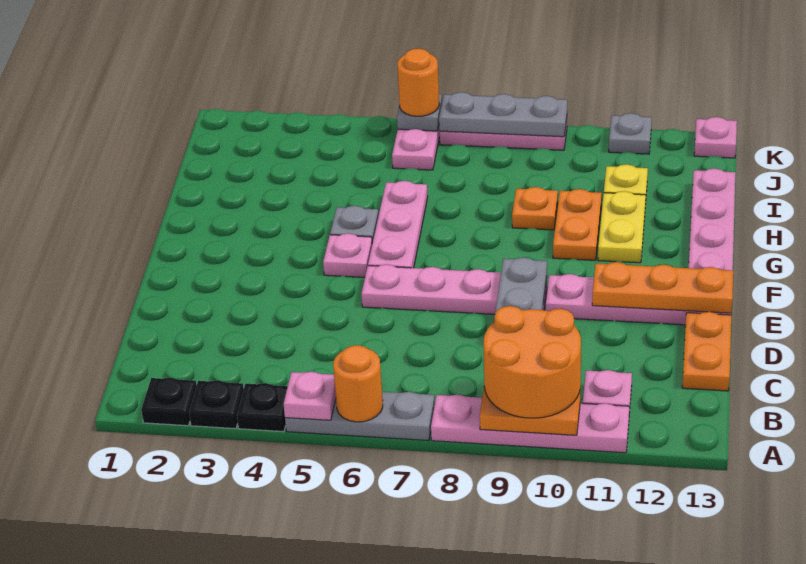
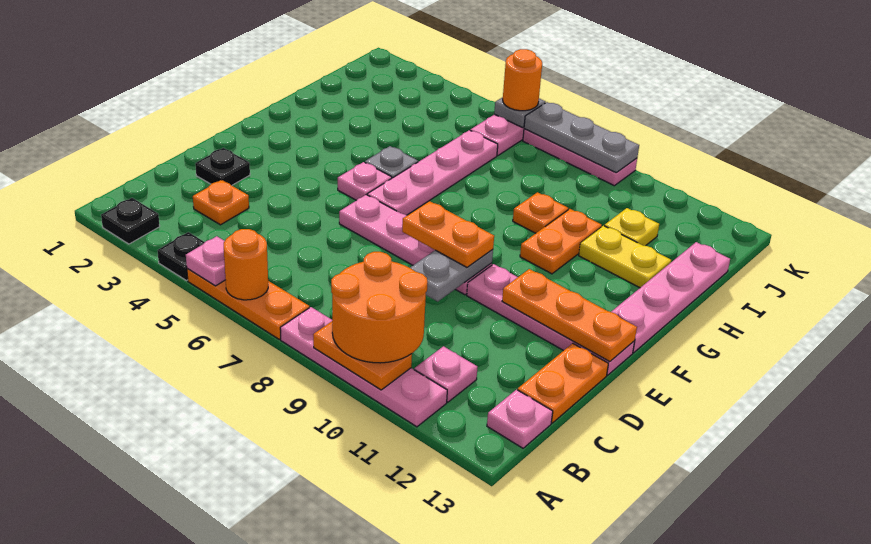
black plate A3 level 1 -> black plate D2 level 1
grey plate A5:A7 level 1 -> orange plate A5:A7 level 1
none -> orange plate C3 level 1
none -> orange plate E8:E9 level 3
pink plate F6:H6 level 1 -> pink plate F6:I6 level 1
yellow plate G11:H11 level 1 -> yellow plate H11:H12 level 1
grey plate K11 level 1 -> none
pink plate K13 level 1 -> pink plate B13 level 1

